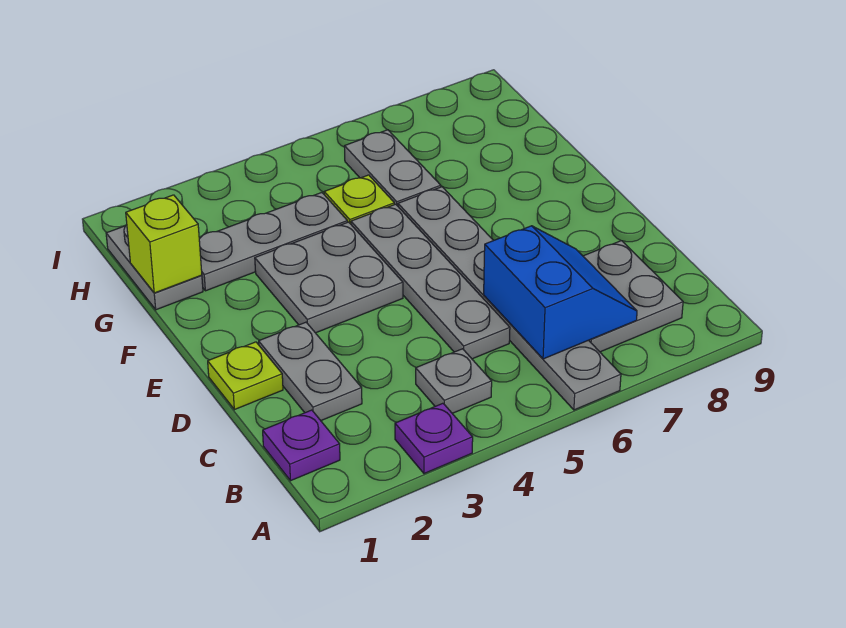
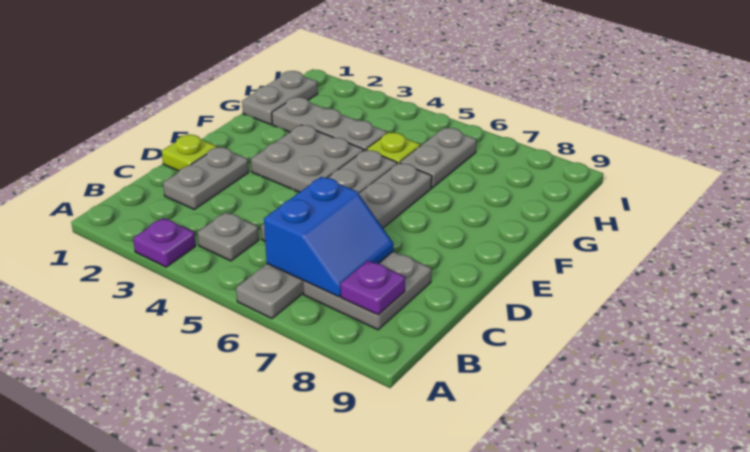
purple plate B1 level 1 -> purple plate B8 level 2
lime brick G1 level 2 -> none

